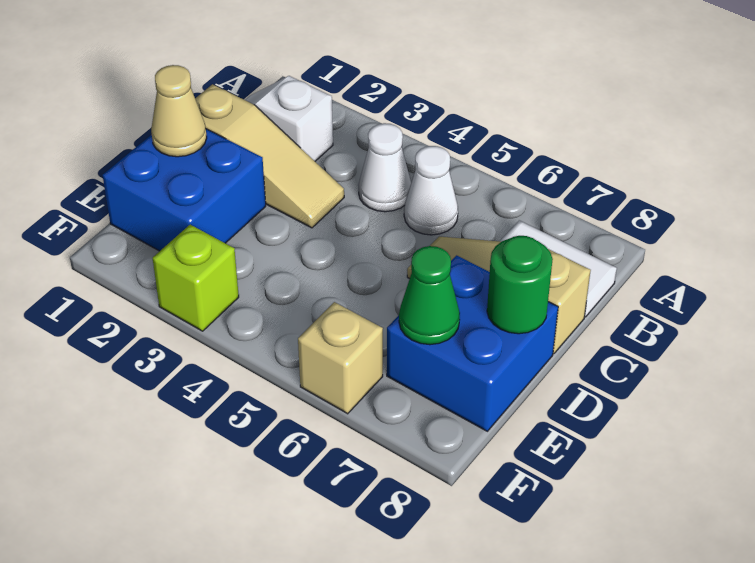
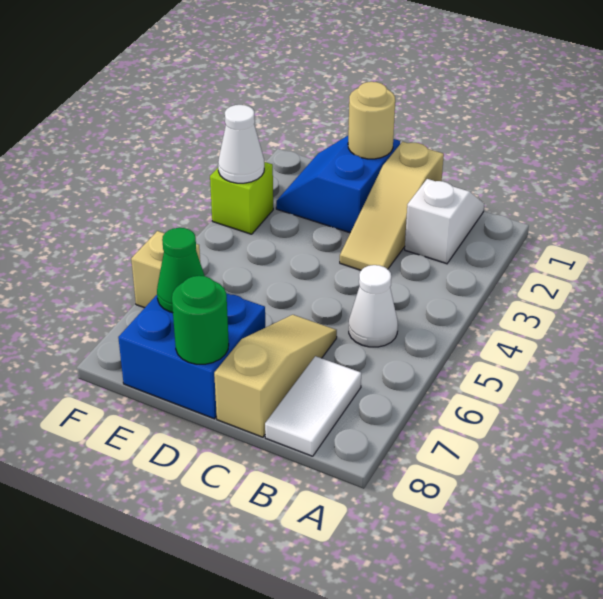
white cone B4 level 1 -> white cone F3 level 2
blue brick D1:E2 level 1 -> blue slope D1:E2 level 1 top D
tan cone D1 level 2 -> tan round brick D1 level 2

